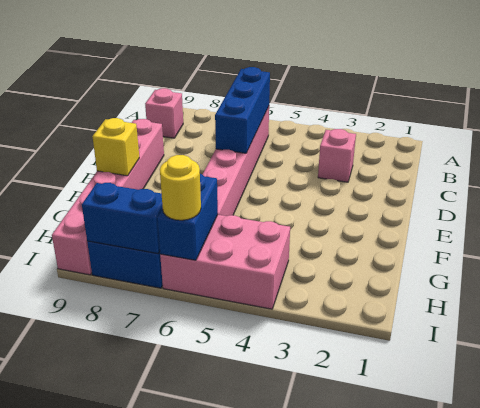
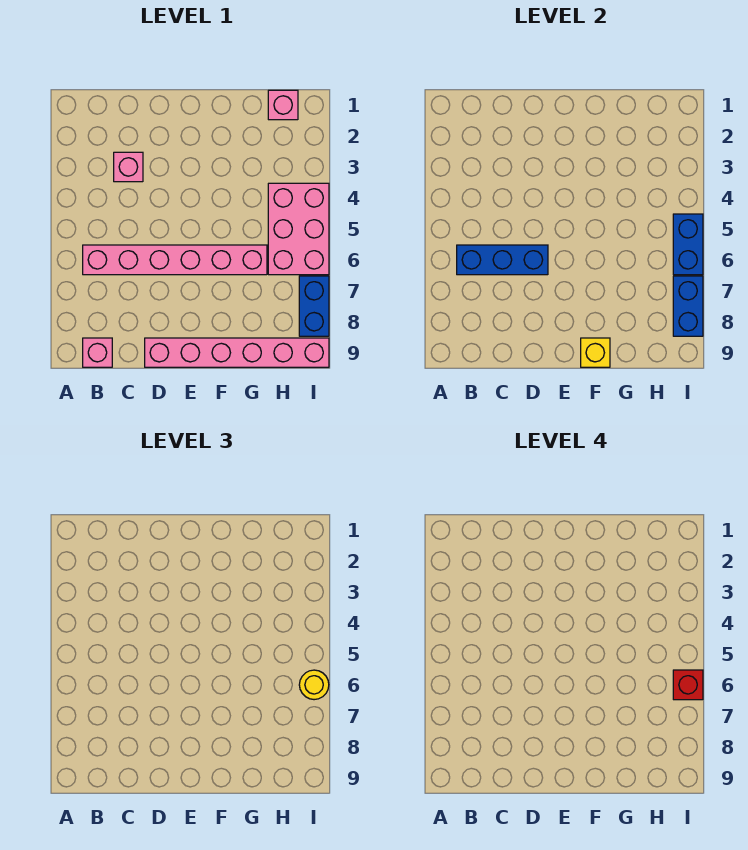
none -> pink brick H1 level 1
blue brick H6:I6 level 2 -> blue brick I5:I6 level 2
none -> red brick I6 level 4

